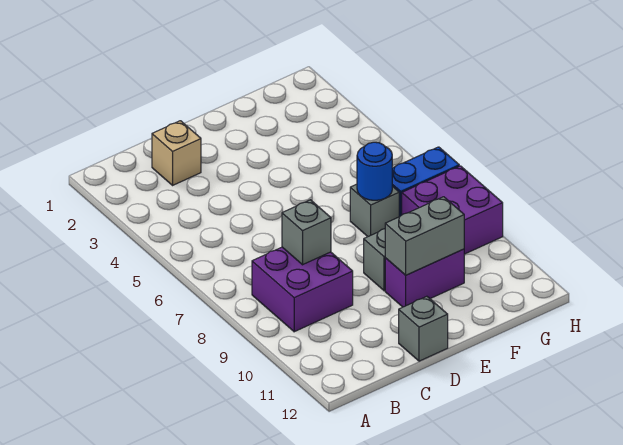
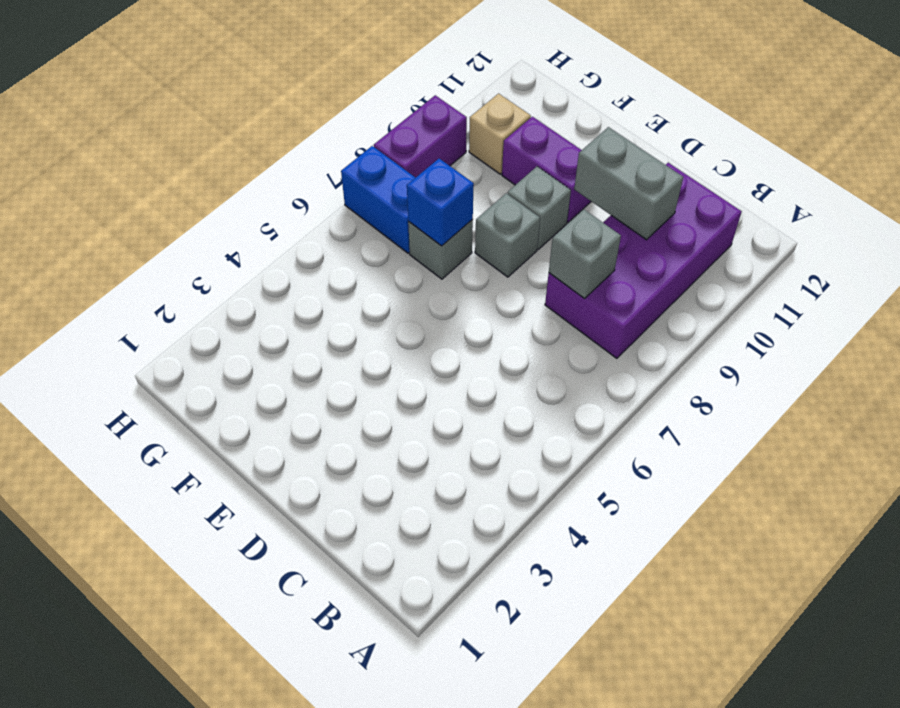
purple brick B8:C9 level 1 -> purple brick B8:C11 level 1
tan brick C2 level 1 -> tan brick G10 level 1
grey brick D12 level 1 -> grey brick E8 level 1
grey brick E10:F10 level 2 -> grey brick C10:D10 level 2
blue round brick F7 level 2 -> blue brick F7 level 2
purple brick G8:H9 level 1 -> purple brick H8:H9 level 1

